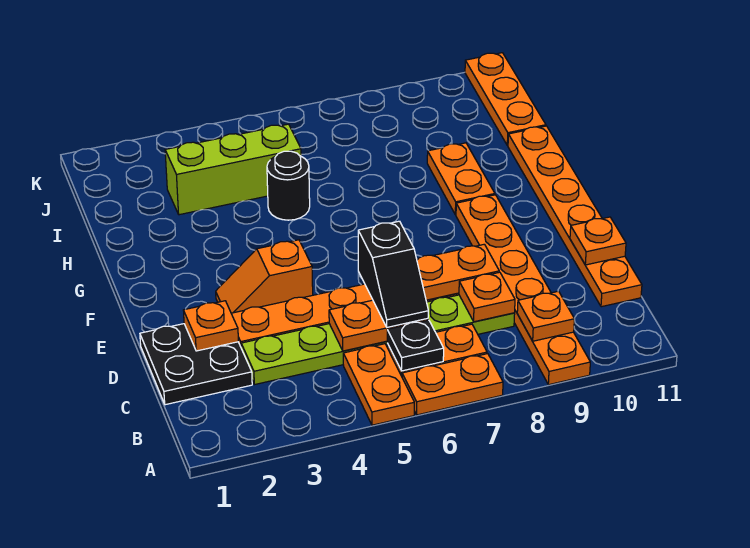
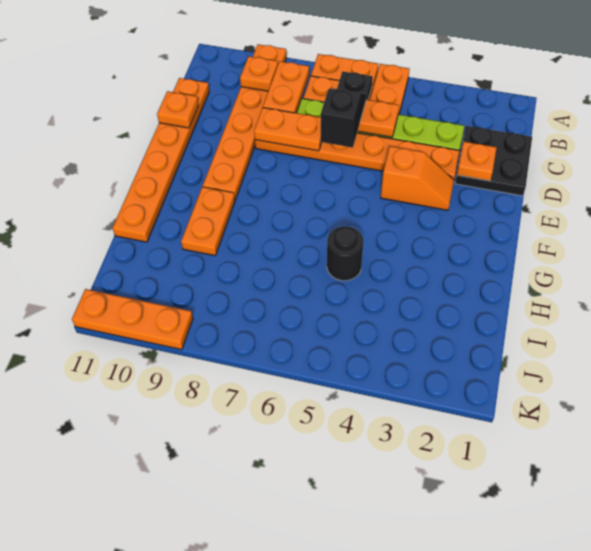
orange plate C8 level 2 -> orange plate B8:C8 level 2
lime brick I3:I5 level 1 -> none
orange plate I11:K11 level 1 -> orange plate K9:K11 level 1

